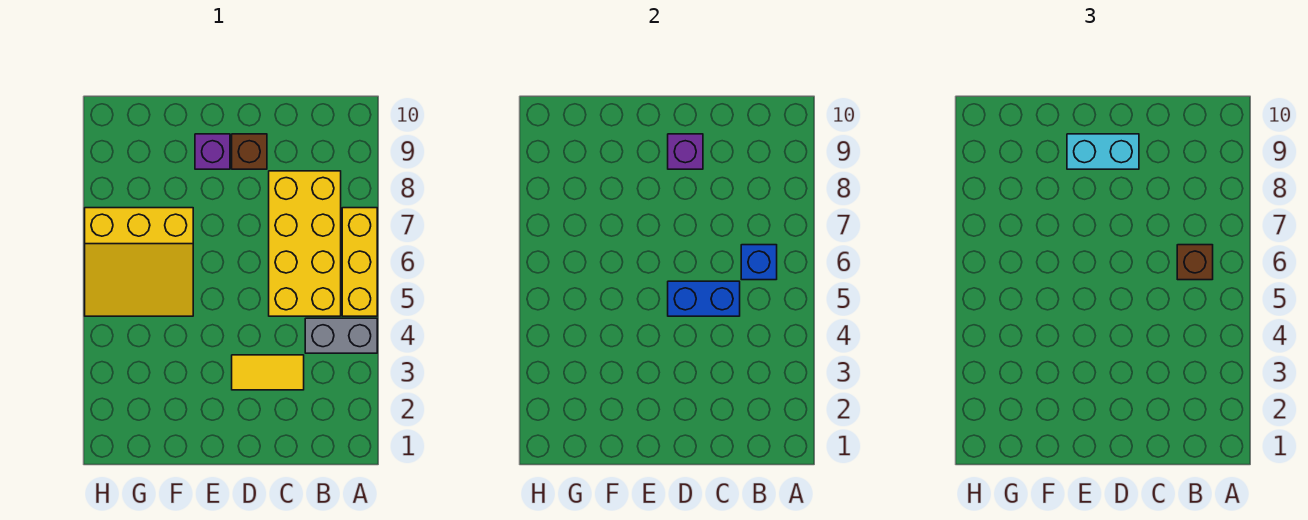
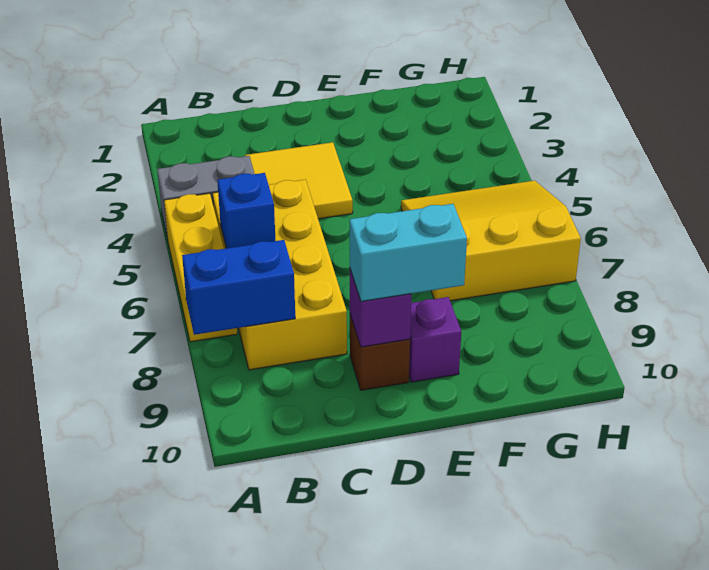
brown brick B6 level 3 -> none
yellow tile C3:D3 level 1 -> yellow tile C3:D4 level 1
blue brick C5:D5 level 2 -> blue brick A8:B8 level 2

